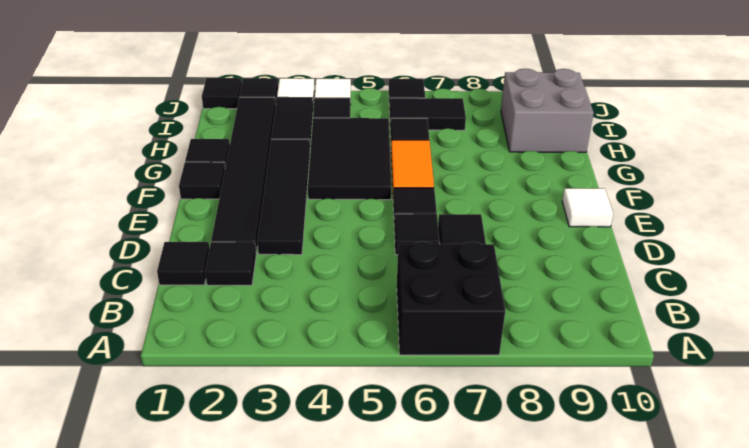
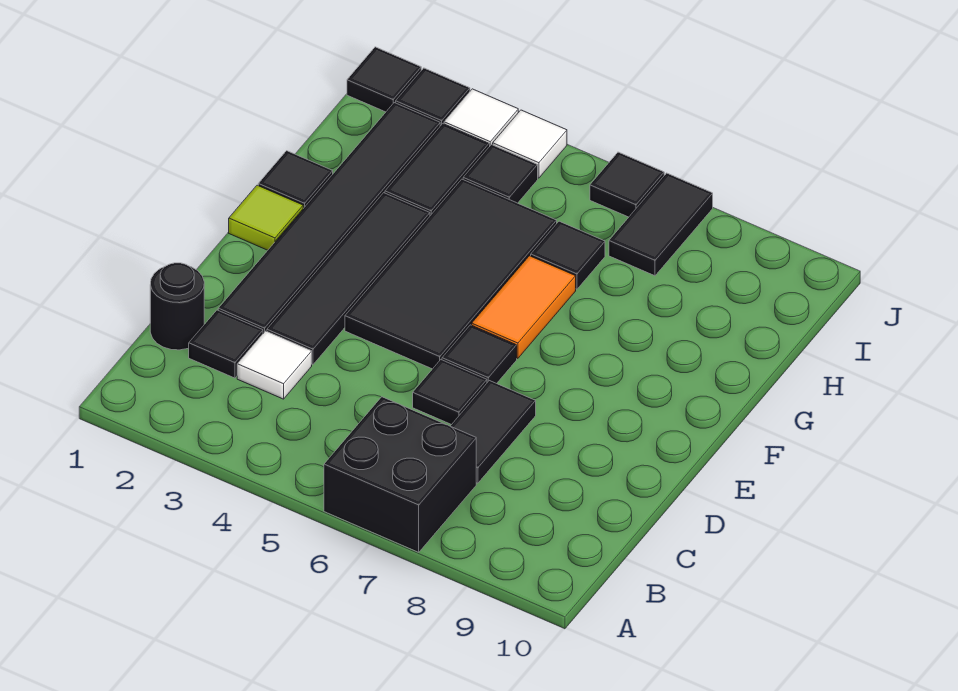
black tile C1 level 1 -> black round brick C1 level 1
white tile E10 level 1 -> white tile C3 level 1
black tile F1 level 1 -> lime tile F1 level 1
black tile F4:H5 level 1 -> black tile E4:H5 level 1
grey brick H9:I10 level 1 -> none
black tile I6:I7 level 1 -> black tile I7:J7 level 1

